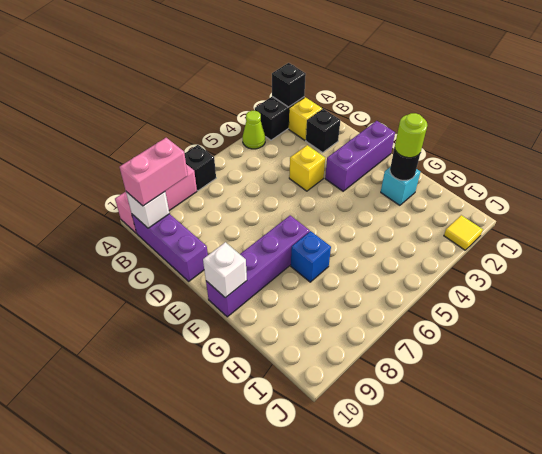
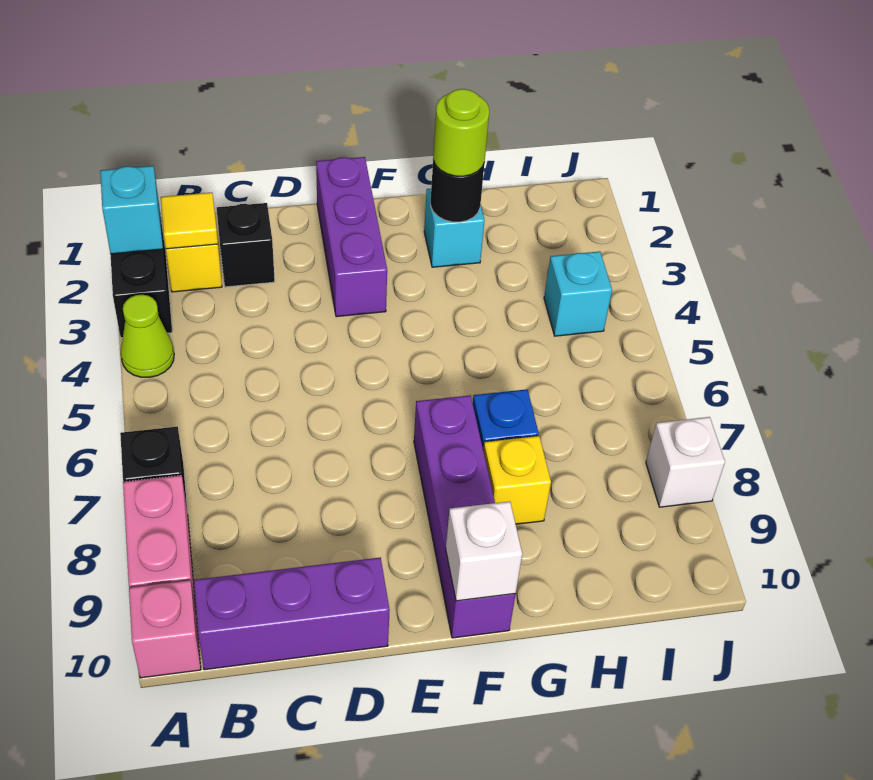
black brick A2 level 2 -> cyan brick A2 level 2
pink brick B9:B10 level 3 -> none
white brick B10 level 2 -> white brick J8 level 1
yellow brick D4 level 1 -> yellow brick G8 level 1
none -> cyan brick I4 level 1
yellow tile J2 level 1 -> yellow tile B2 level 2

